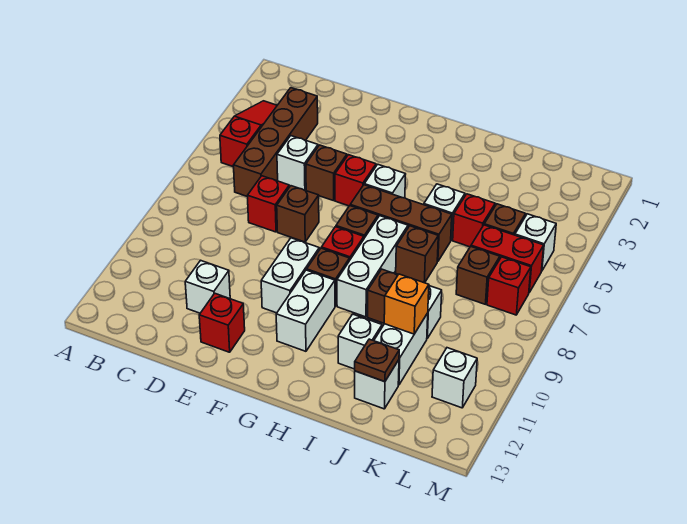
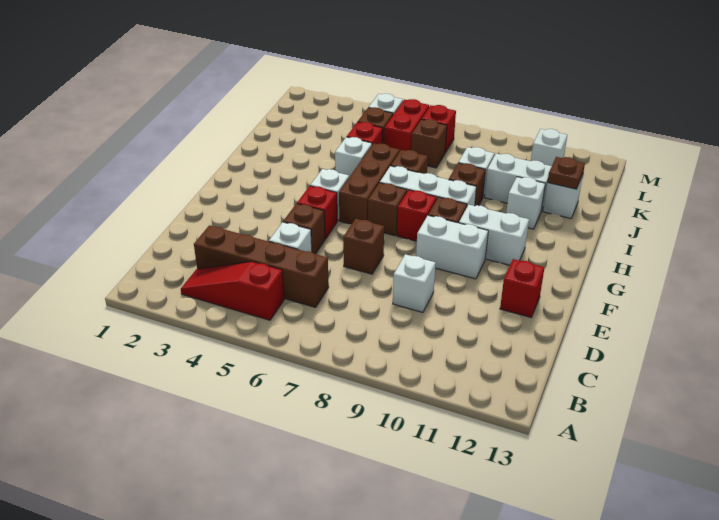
red brick D7 level 1 -> none
white brick D11 level 1 -> white brick D9 level 1
orange brick J10 level 2 -> none

